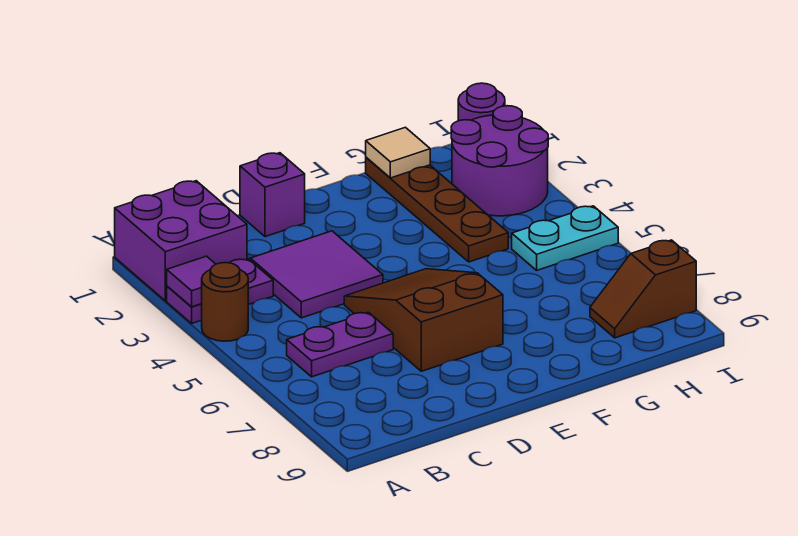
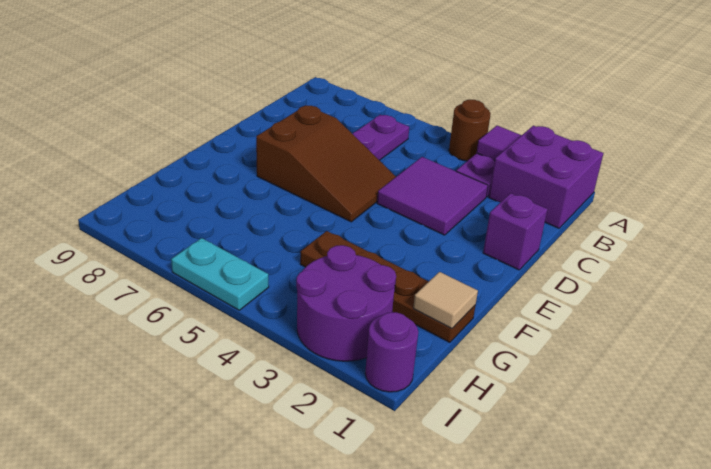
cyan plate H5:I5 level 1 -> cyan plate I5:I6 level 1
brown slope H8:I8 level 1 top I -> none

